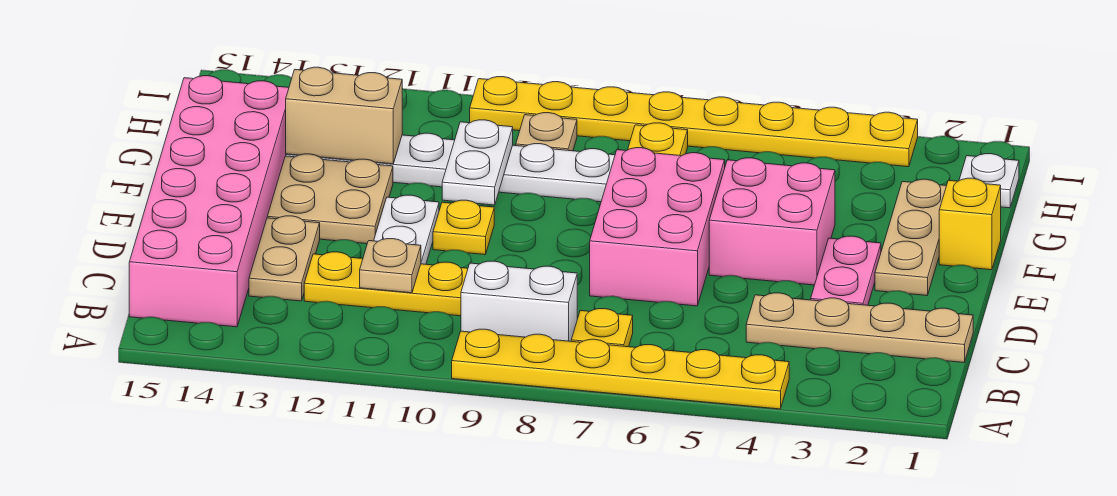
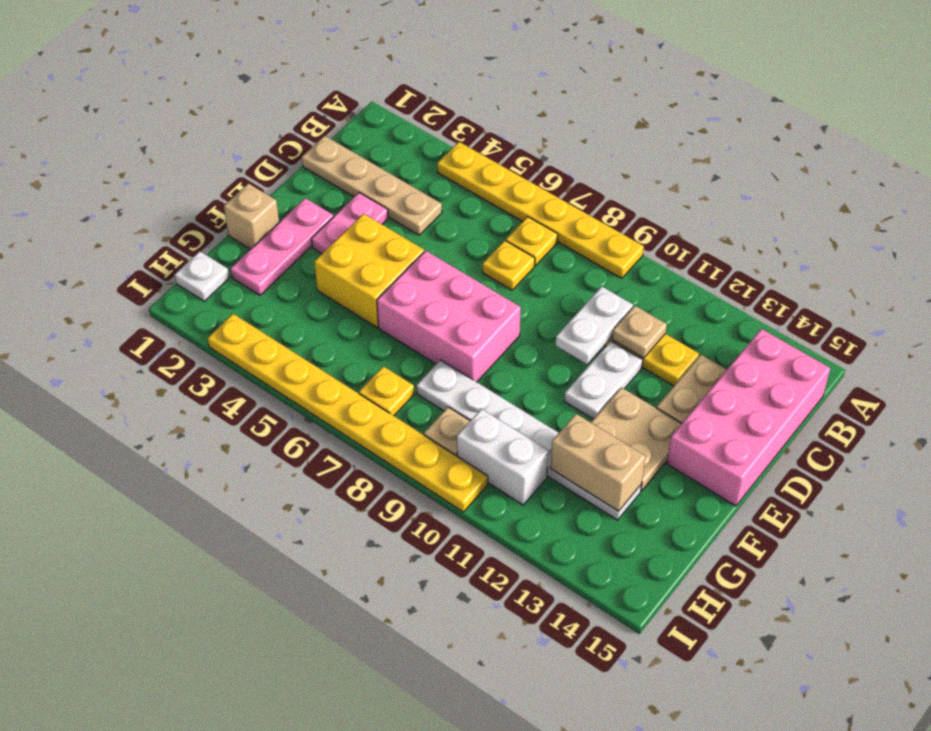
white brick B8:B9 level 1 -> white brick H10:H11 level 1
pink brick B14:G15 level 1 -> pink brick B14:E15 level 1
pink brick D6:F7 level 1 -> pink brick E6:F8 level 1
tan plate E2:G2 level 1 -> pink plate E2:G2 level 1
pink brick E4:F5 level 1 -> yellow brick E4:F5 level 1
yellow plate E10 level 1 -> yellow plate C7 level 1
yellow brick F1 level 1 -> tan brick F1 level 1
white plate F10:G10 level 2 -> white plate C10:D10 level 2

